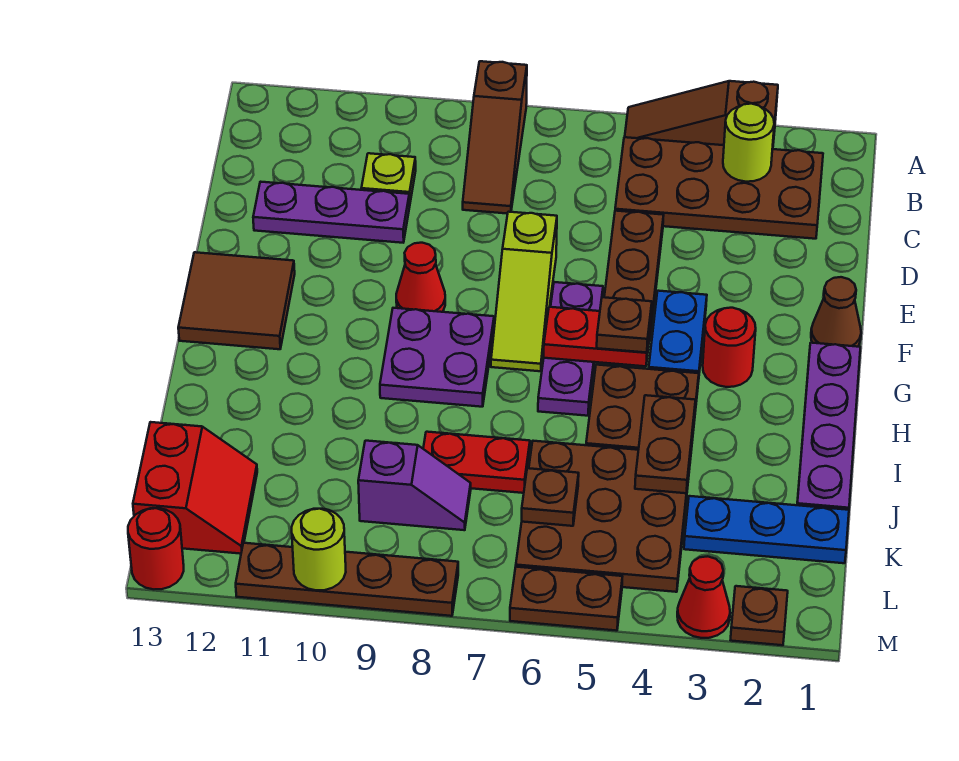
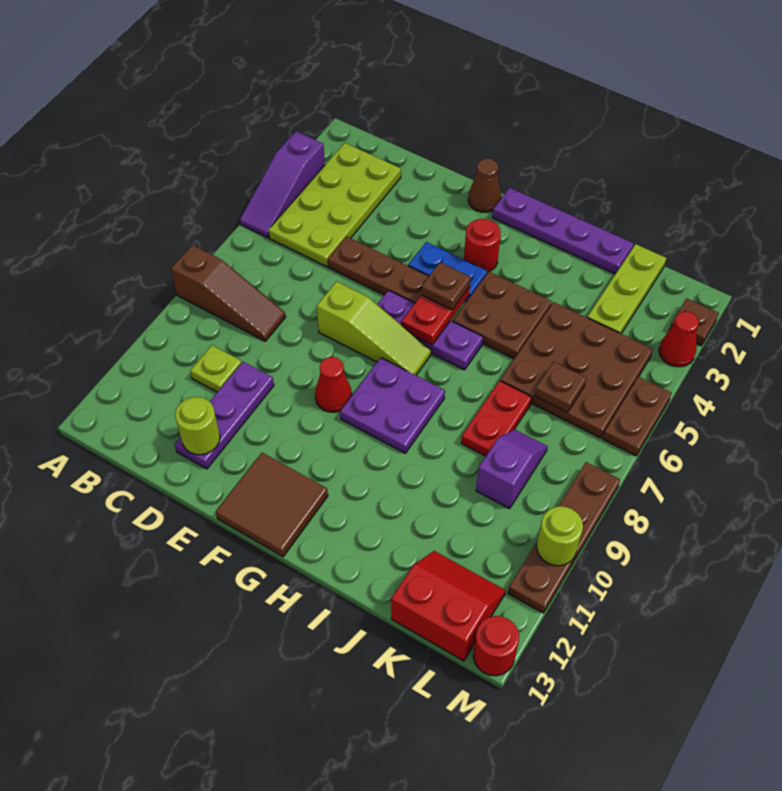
brown slope A3:A5 level 1 top 3 -> purple slope A3:A5 level 1 top 3
brown plate B2:C5 level 1 -> lime plate B2:C5 level 1
lime round brick B3 level 2 -> lime round brick D12 level 2
brown plate I4:J4 level 2 -> none
blue plate K1:K3 level 1 -> lime plate K1:K3 level 1

